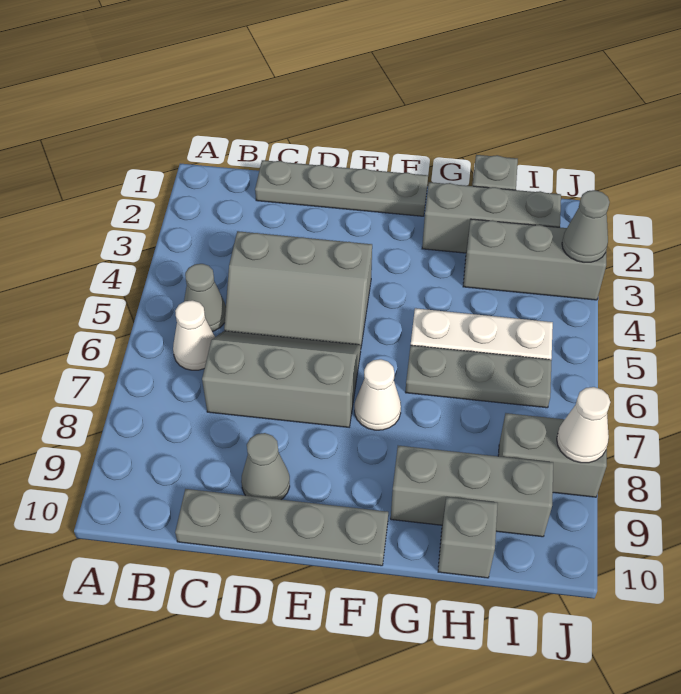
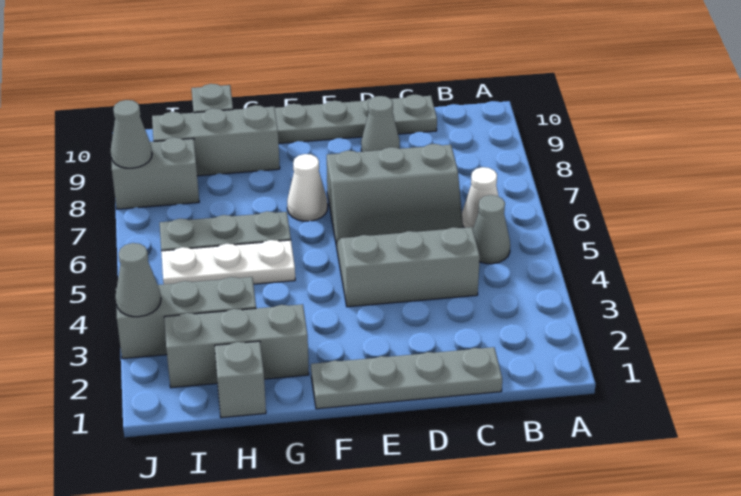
white cone J8 level 2 -> grey cone J8 level 2

